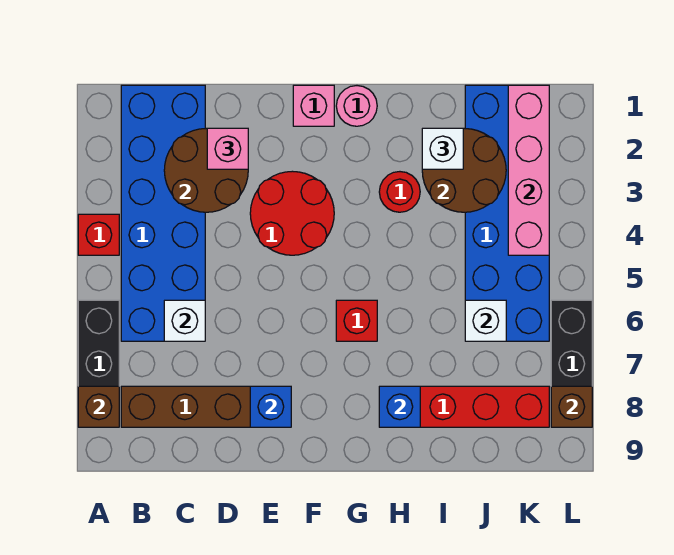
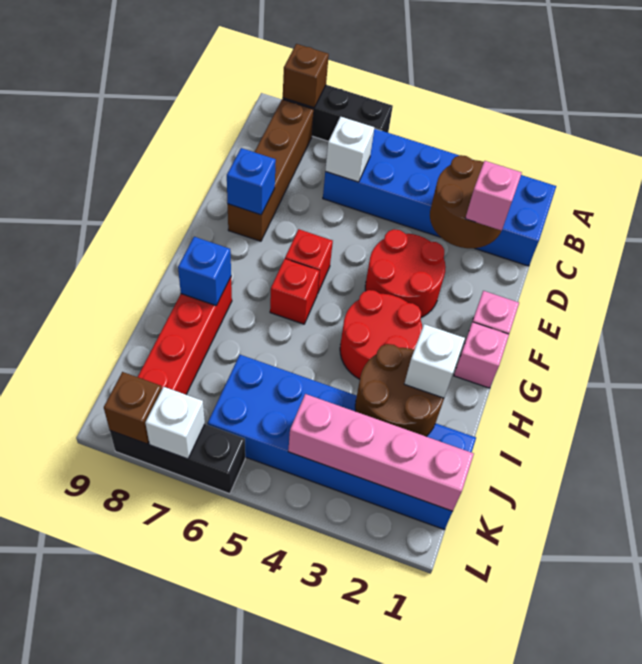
red brick A4 level 1 -> red brick F6 level 1
pink round brick G1 level 1 -> pink brick G1 level 1
red round brick H3 level 1 -> red round brick G3:H4 level 1
white brick J6 level 2 -> white brick L7 level 2

